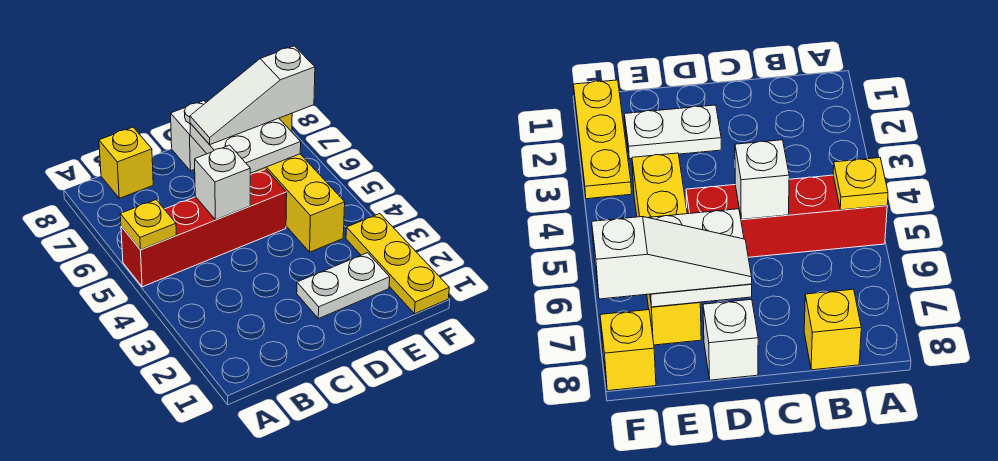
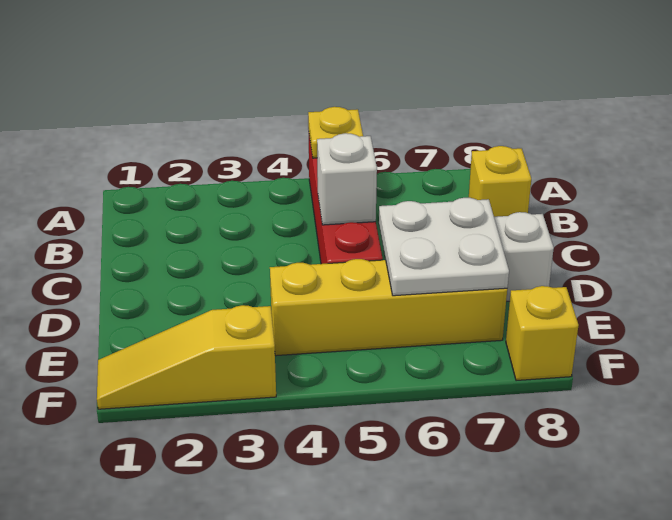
white plate D2:E2 level 1 -> none
white slope D7:F7 level 3 top F -> none
yellow plate F1:F3 level 1 -> yellow slope F1:F3 level 1 top 3

